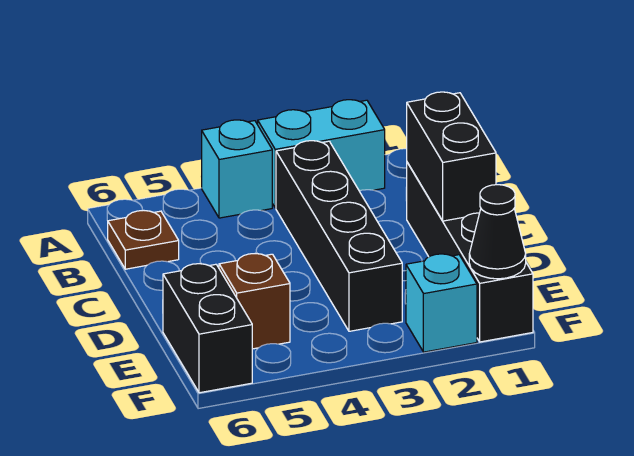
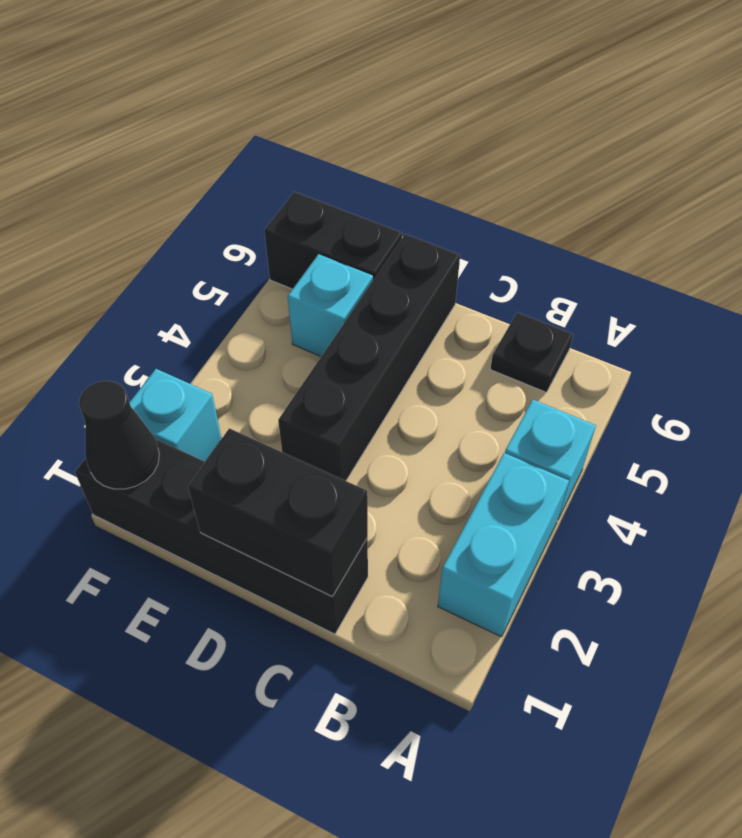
black brick B3:E3 level 1 -> black brick D3:D6 level 1
brown plate B6 level 1 -> black plate B6 level 1
brown brick E5 level 1 -> cyan brick E5 level 1

